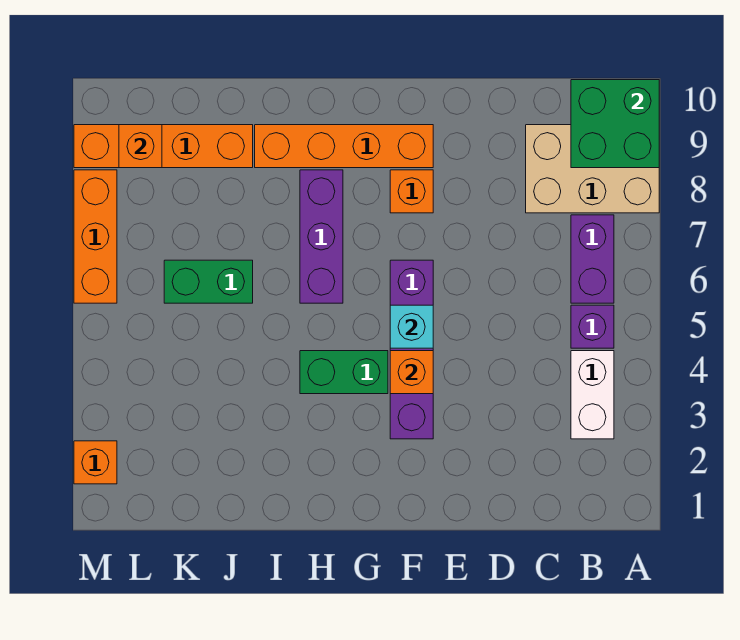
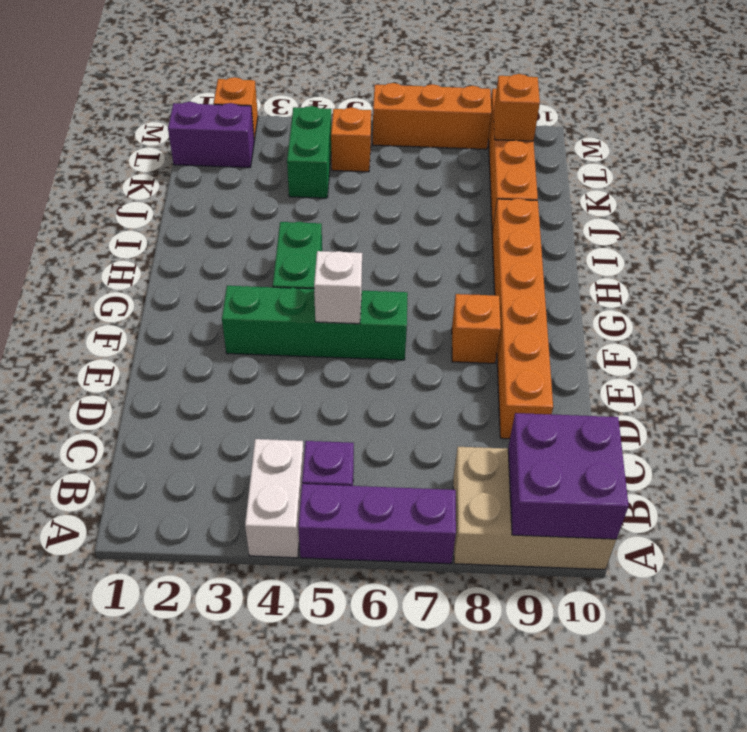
tan brick A8:C9 level 1 -> tan brick A8:B10 level 1
green brick A9:B10 level 2 -> purple brick A9:B10 level 2
white brick B3:B4 level 1 -> white brick A4:B4 level 1
purple brick B6:B7 level 1 -> purple brick L1:L2 level 1
purple brick F3:F6 level 1 -> green brick F3:F6 level 1
orange brick F4 level 2 -> orange brick L5 level 1
cyan brick F5 level 2 -> white brick F5 level 2
orange brick F9:I9 level 1 -> orange brick D9:I9 level 1
purple brick H6:H8 level 1 -> purple brick A5:A7 level 1
green brick J6:K6 level 1 -> green brick K4:L4 level 1

